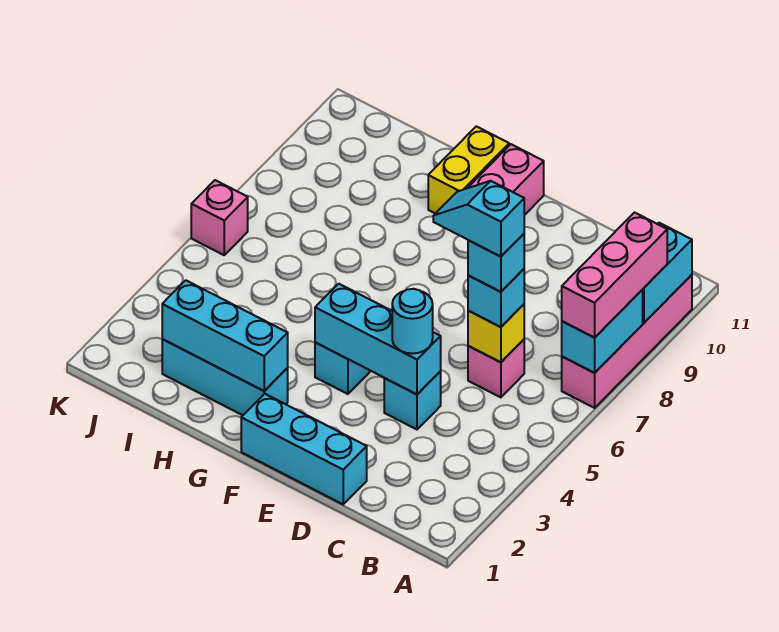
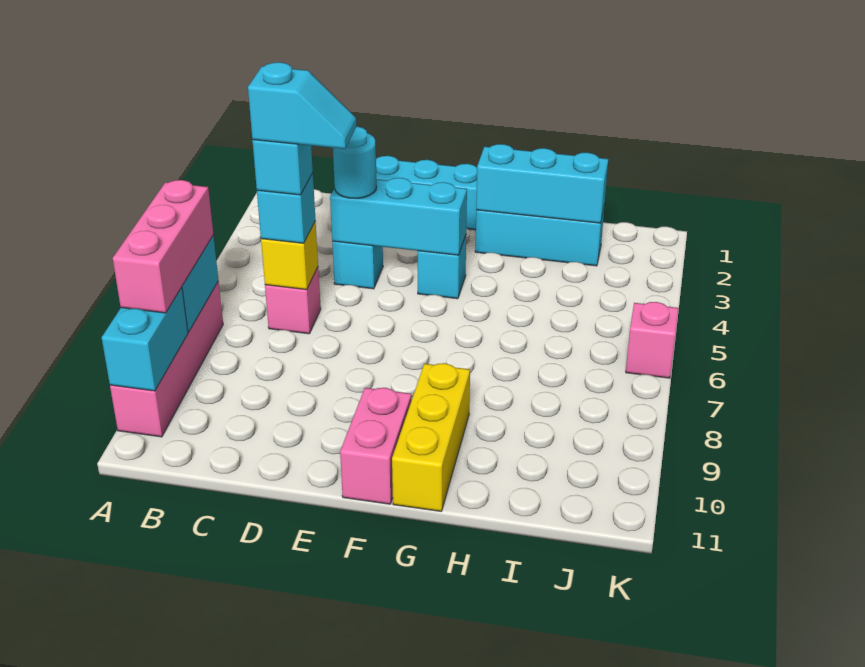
yellow brick G10:G11 level 1 -> yellow brick G9:G11 level 1

